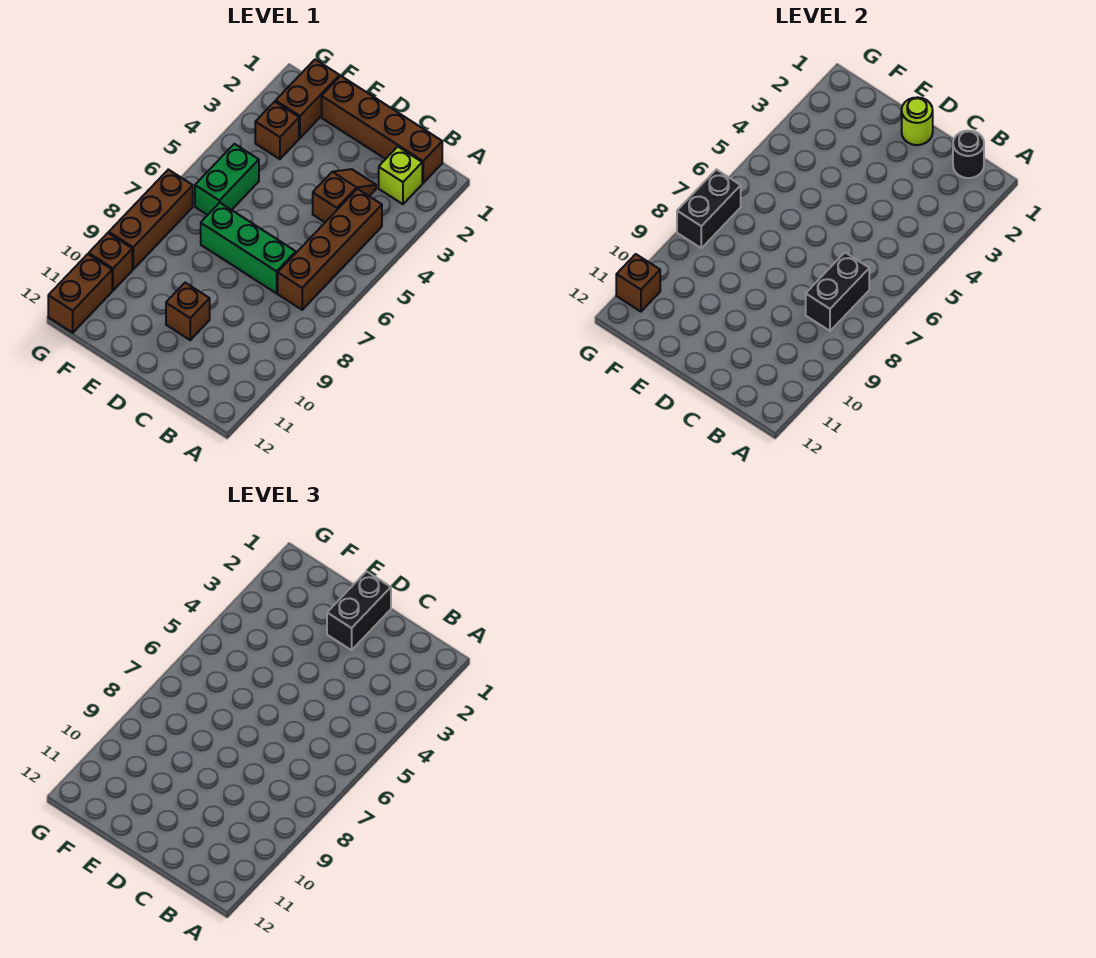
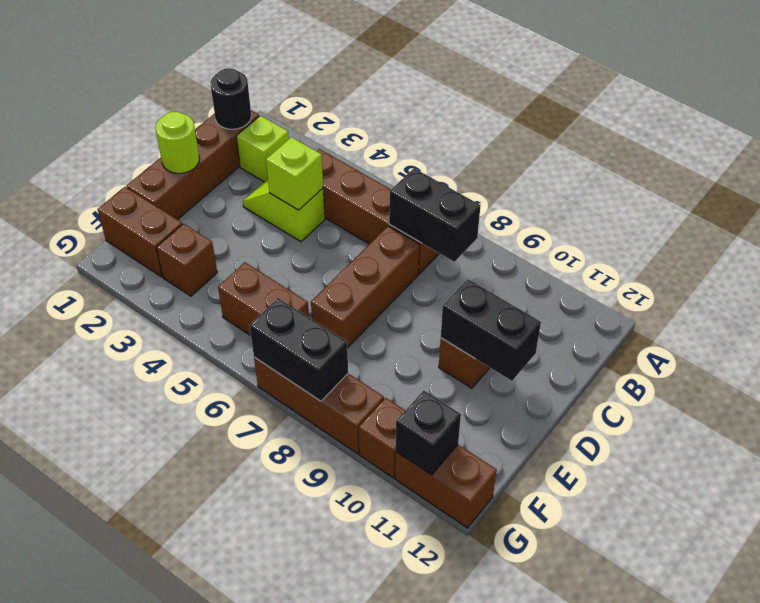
brown slope C3:C4 level 1 top 4 -> lime slope C3:C4 level 1 top 4
none -> lime brick C4 level 2
green brick C7:E7 level 1 -> brown brick C7:E7 level 1
black brick D1:D2 level 3 -> black brick D10:D11 level 2
green brick F5:F6 level 1 -> brown brick F5:F6 level 1
brown brick G11 level 2 -> black brick G11 level 2

